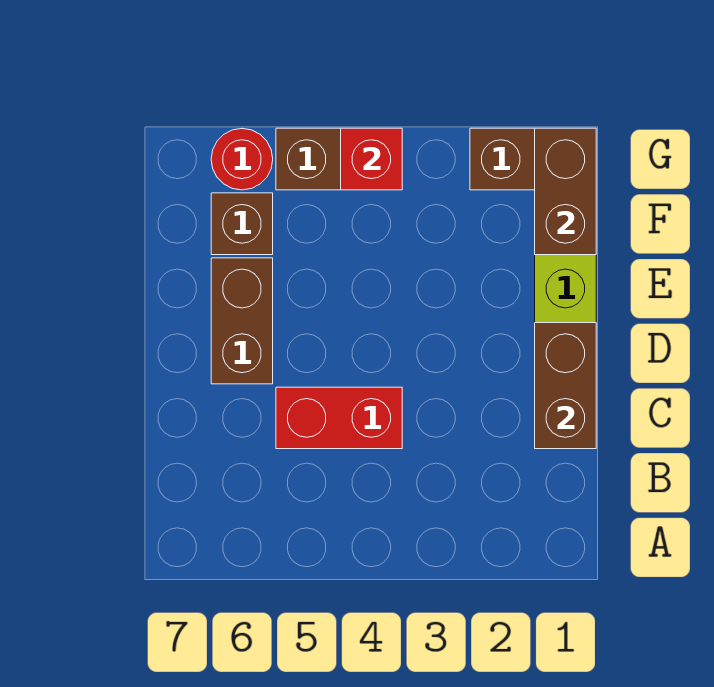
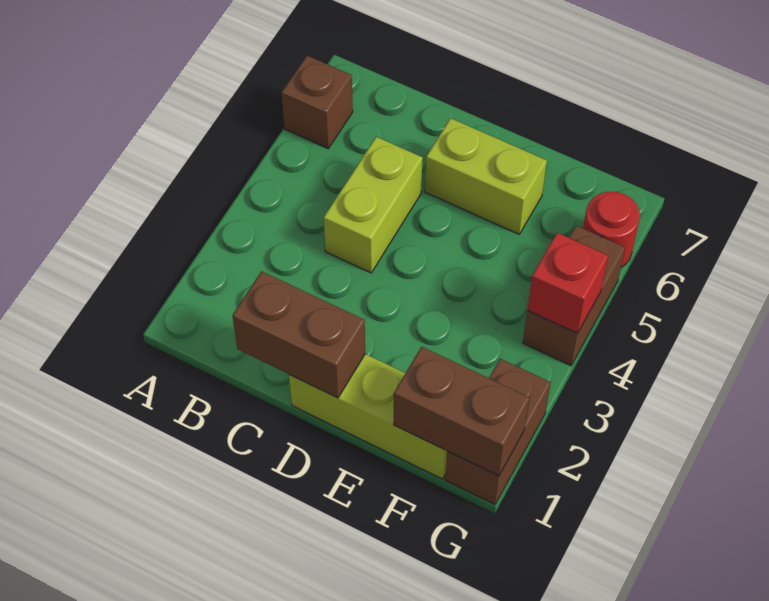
red brick C4:C5 level 1 -> lime brick C4:C5 level 1
brown brick D6:E6 level 1 -> lime brick D6:E6 level 1
brown brick F6 level 1 -> brown brick A6 level 1

